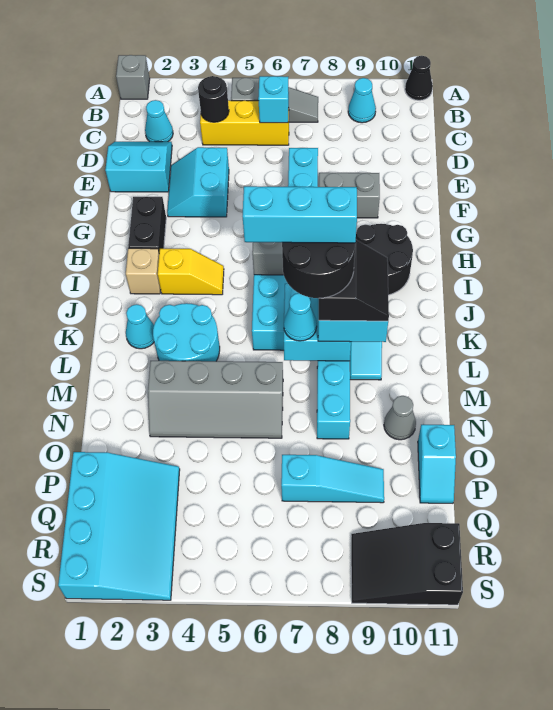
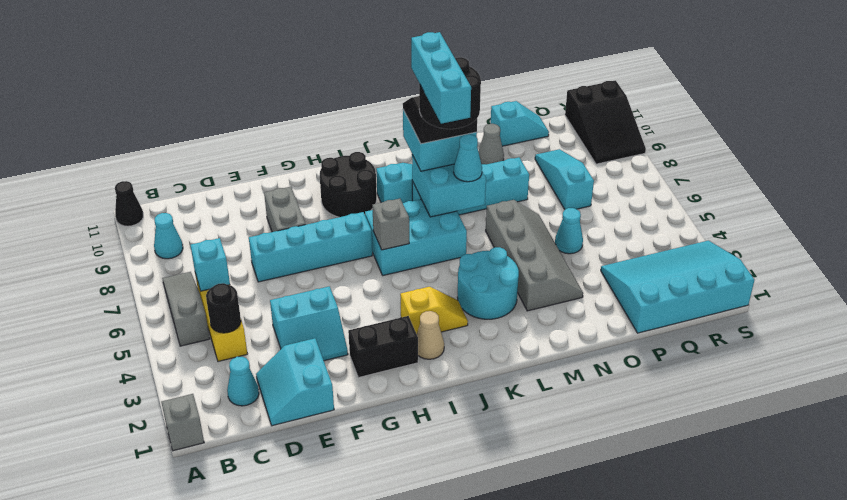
tan brick I2 level 1 -> tan cone I2 level 1
yellow slope I3:I4 level 1 top 3 -> yellow slope I3:J3 level 1 top I
cyan cone K2 level 1 -> cyan cone O5 level 1

